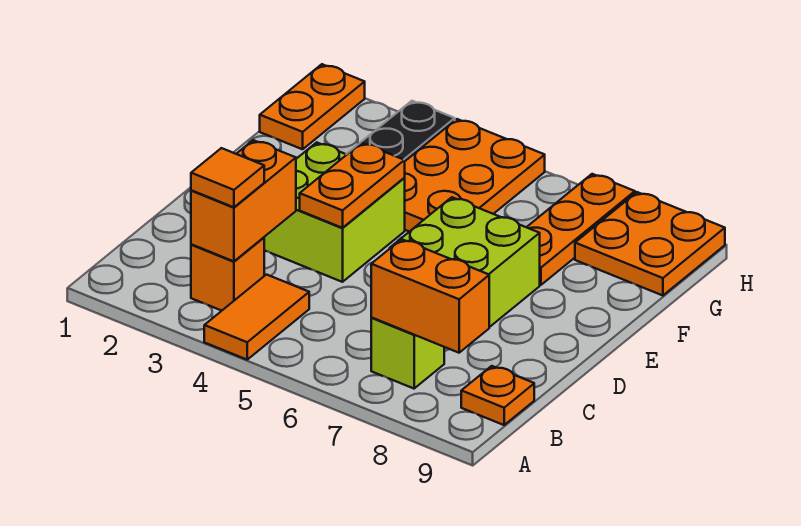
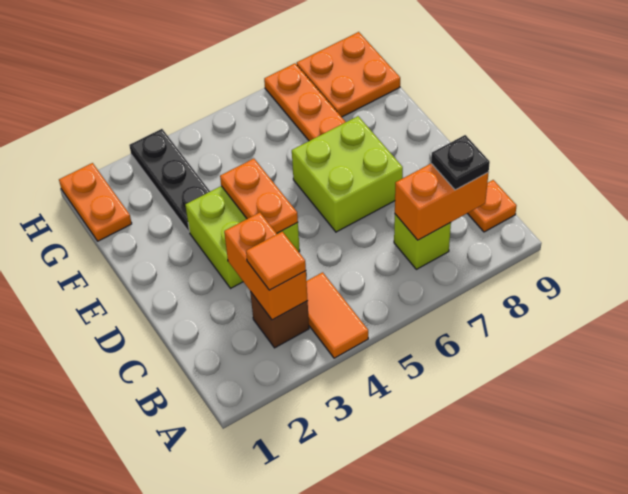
orange brick B3 level 1 -> brown brick B3 level 1
none -> black plate B8 level 3
orange plate F4:H5 level 1 -> none

